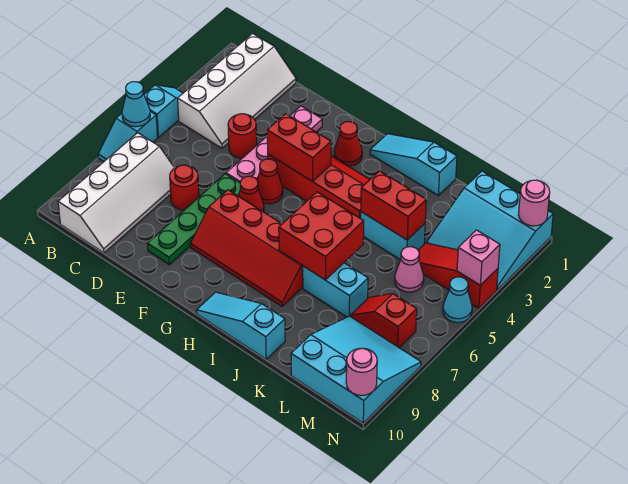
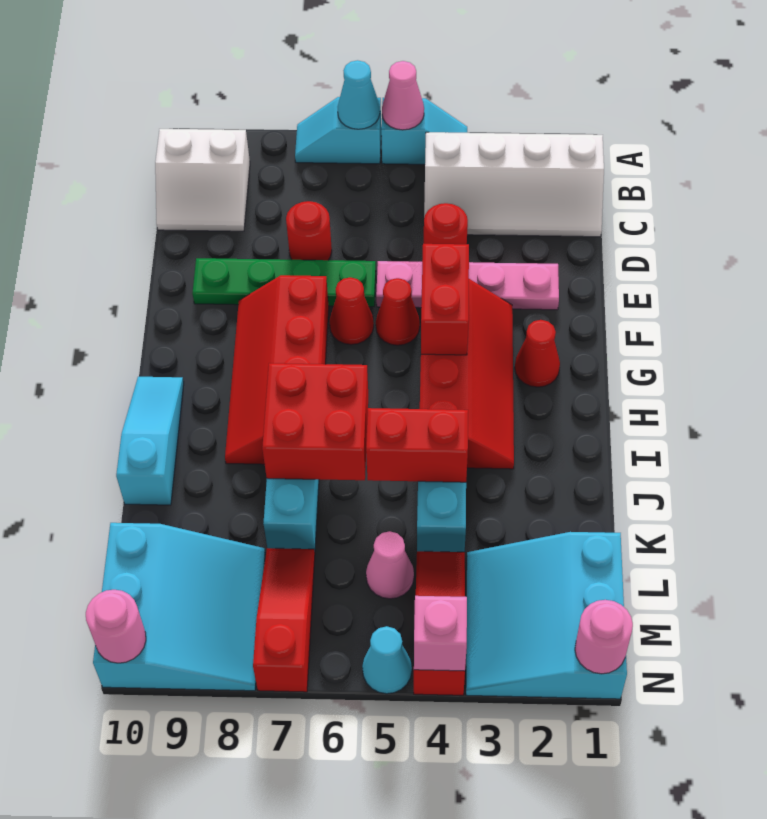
none -> pink cone A5 level 2
white slope B7:C10 level 1 top B -> white slope B9:C10 level 1 top B
cyan slope H1:J1 level 1 top J -> none
red brick J4:K4 level 2 -> red brick J4:J5 level 2
red slope L7:M7 level 1 top M -> red slope L7:N7 level 1 top N

